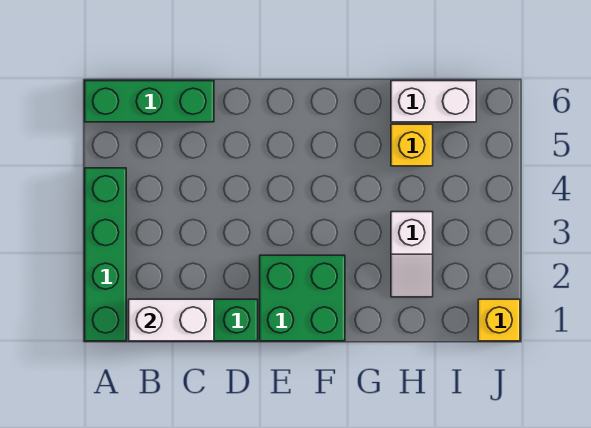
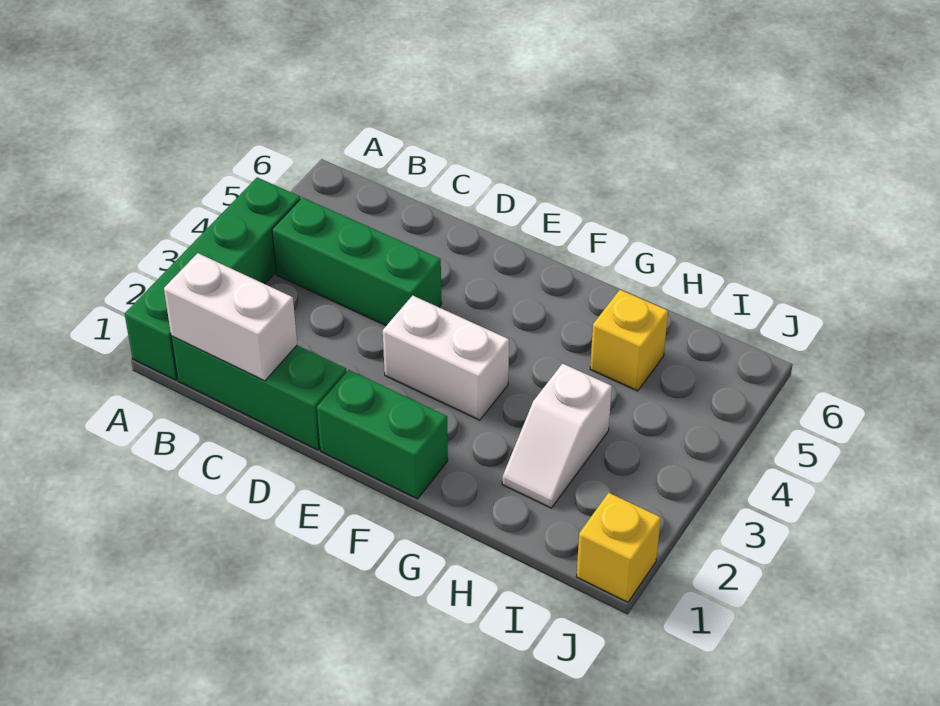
green brick A6:C6 level 1 -> green brick B4:D4 level 1
green brick E1:F2 level 1 -> green brick E1:F1 level 1
white brick H6:I6 level 1 -> white brick E3:F3 level 1

